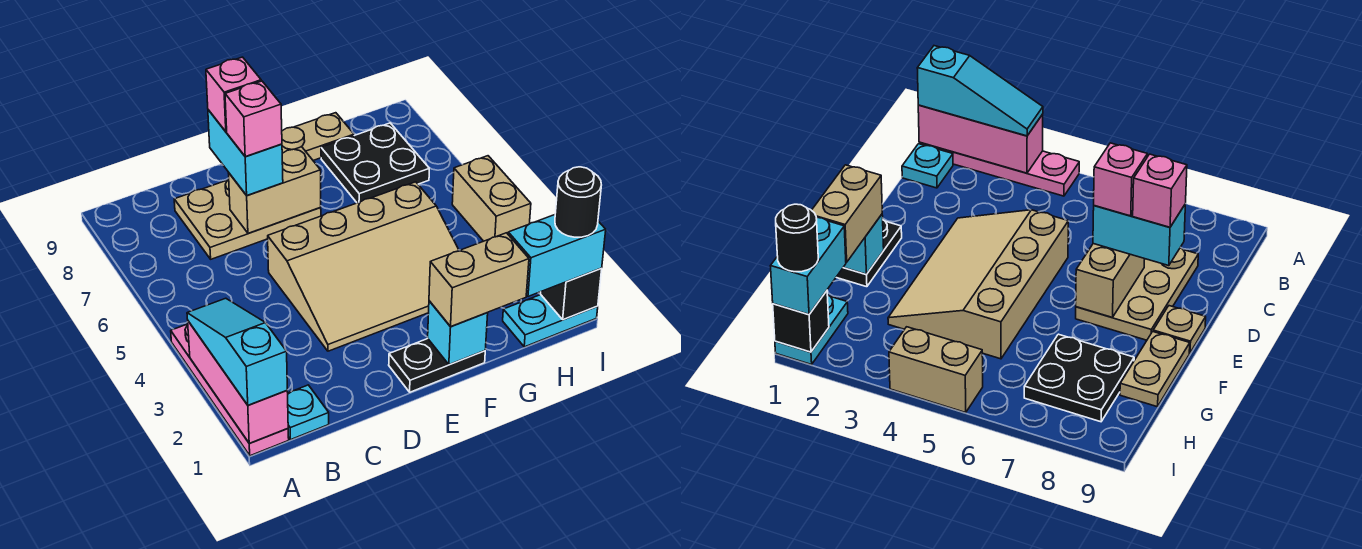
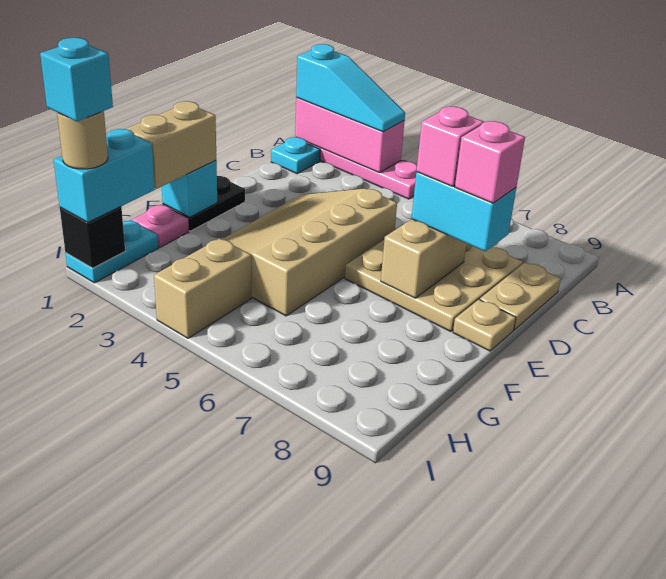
tan plate C7:E8 level 1 -> tan plate C6:E8 level 1
tan plate F9:G9 level 1 -> tan plate C9:D9 level 1
none -> pink plate G1 level 1
black plate G7:H8 level 1 -> none
black round brick I1 level 4 -> tan round brick I1 level 4
none -> cyan brick I1 level 5
tan brick I4:I5 level 1 -> tan brick H4:I4 level 1

